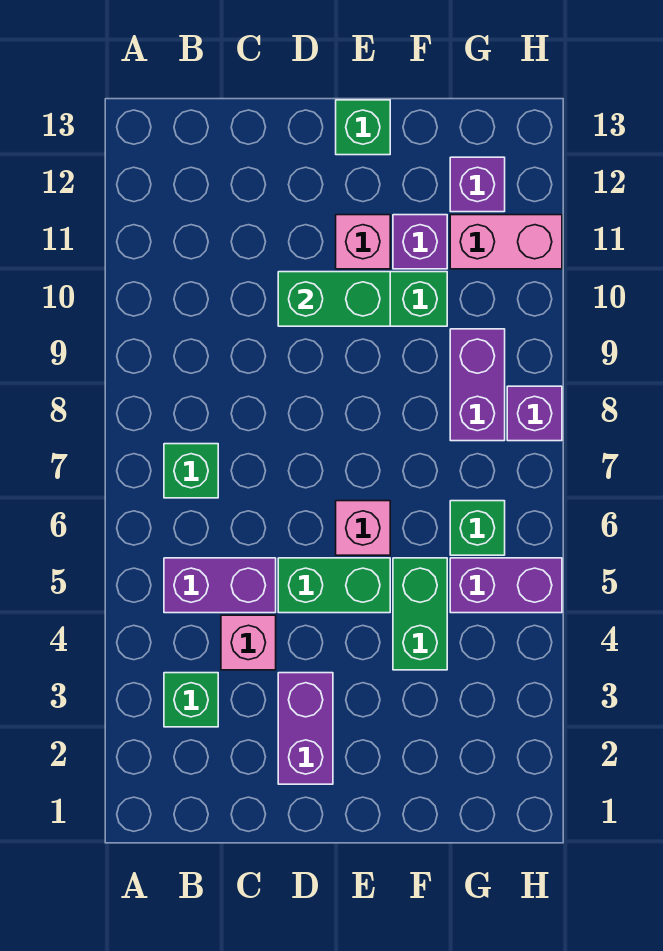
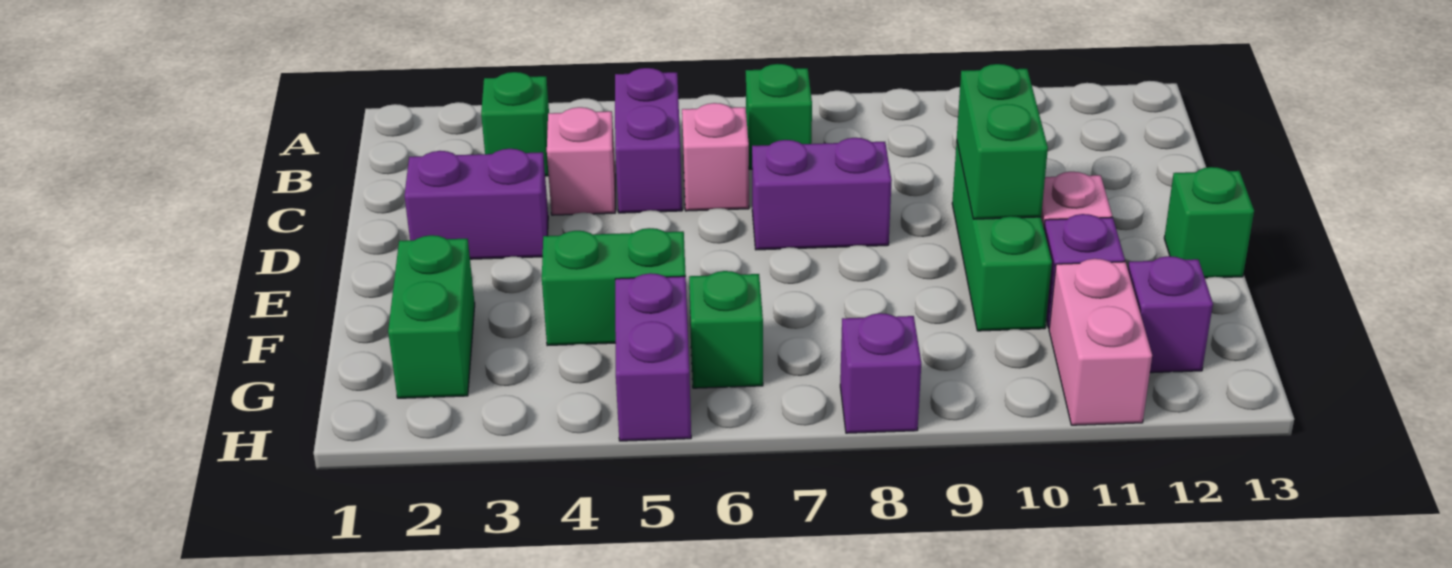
green brick D5:E5 level 1 -> green brick F2:G2 level 1
pink brick E6 level 1 -> pink brick C6 level 1
purple brick G8:G9 level 1 -> purple brick D7:D8 level 1

